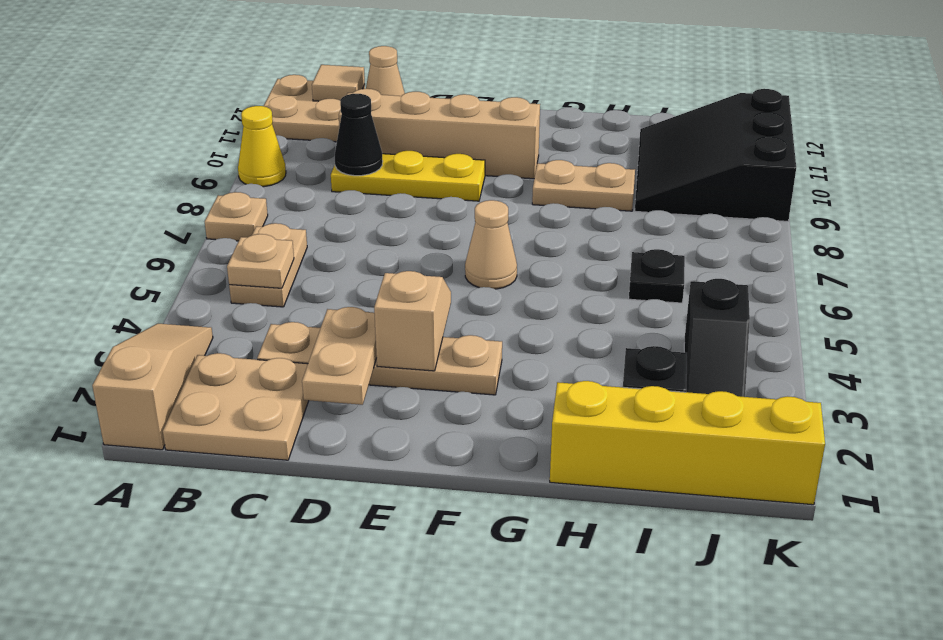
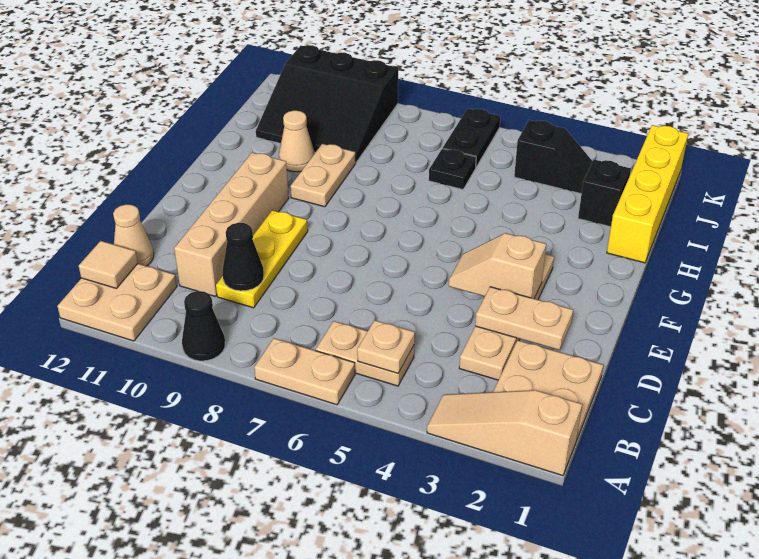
tan plate A7 level 1 -> tan plate A6:A7 level 1
yellow cone A9 level 1 -> black cone A9 level 1
tan cone F6 level 1 -> tan cone H10 level 1
none -> black plate J6:K6 level 1

